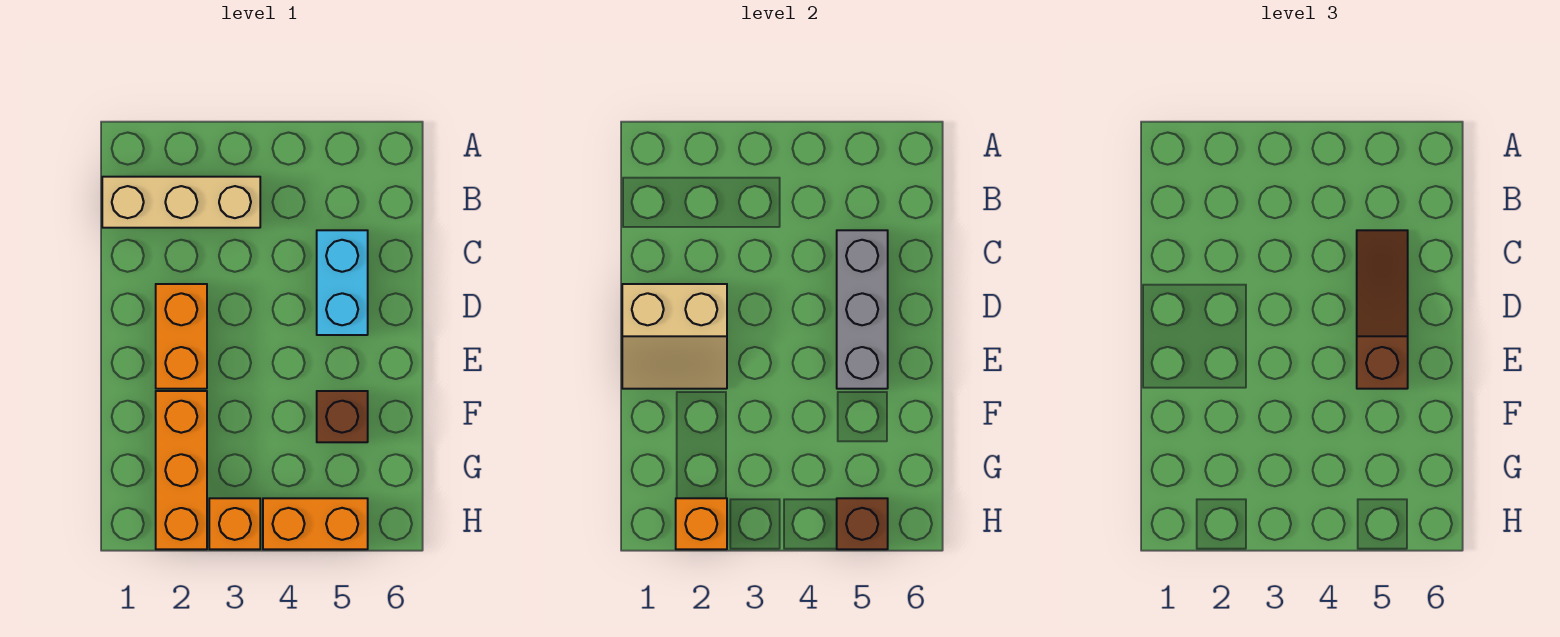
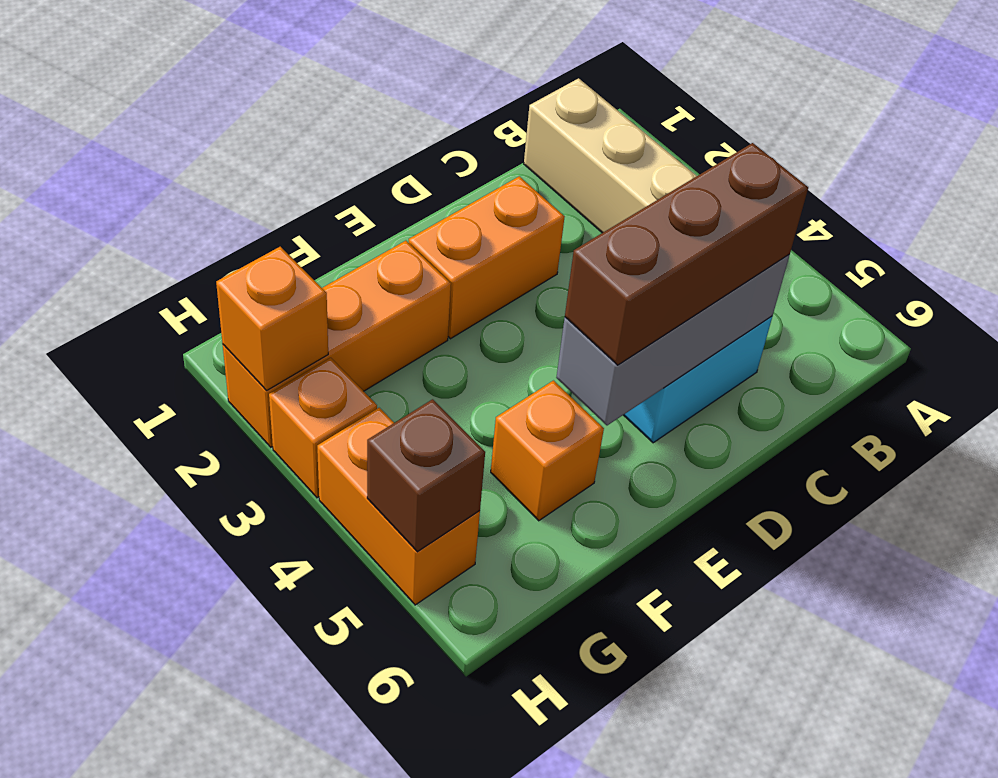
brown slope C5:E5 level 3 top E -> brown brick C5:E5 level 3
tan slope D1:E2 level 2 top D -> none
brown brick F5 level 1 -> orange brick F5 level 1

